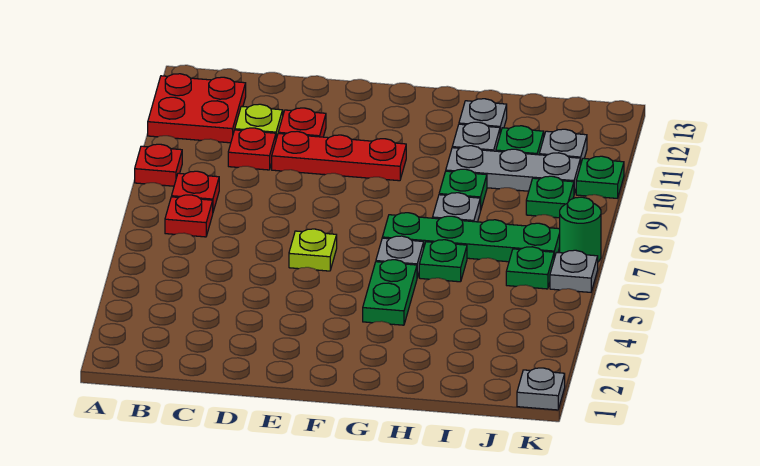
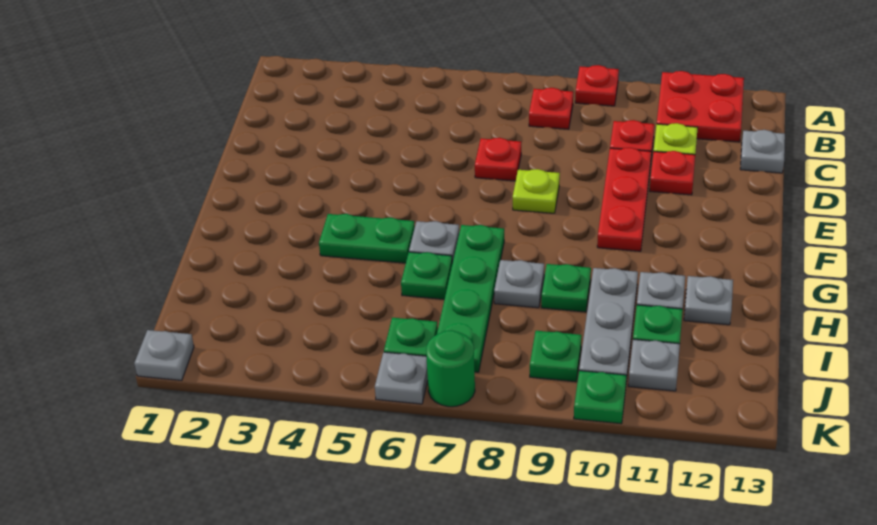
red plate B7 level 1 -> red plate D7 level 1
none -> grey plate C13 level 1
lime plate E6 level 1 -> lime plate E8 level 1

